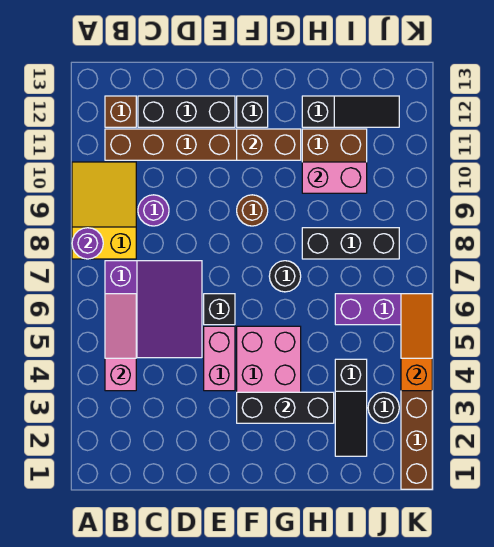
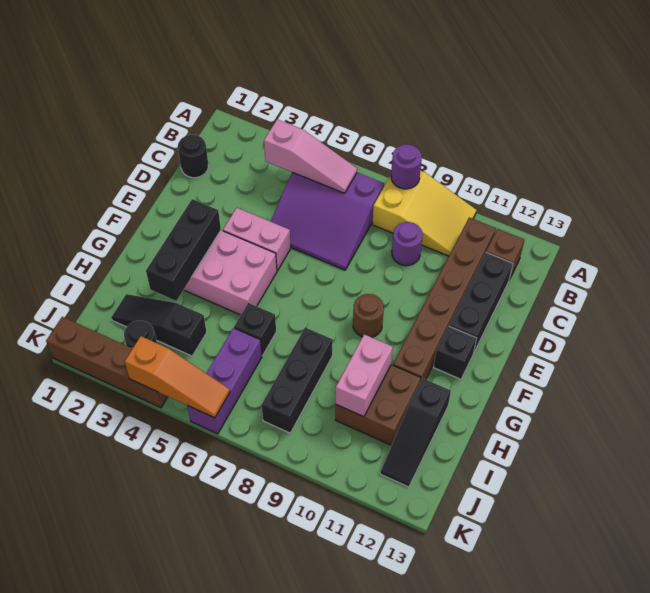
black brick E6 level 1 -> black brick H6 level 1
brown brick F11:G11 level 2 -> none
black round brick G7 level 1 -> black round brick C1 level 1

